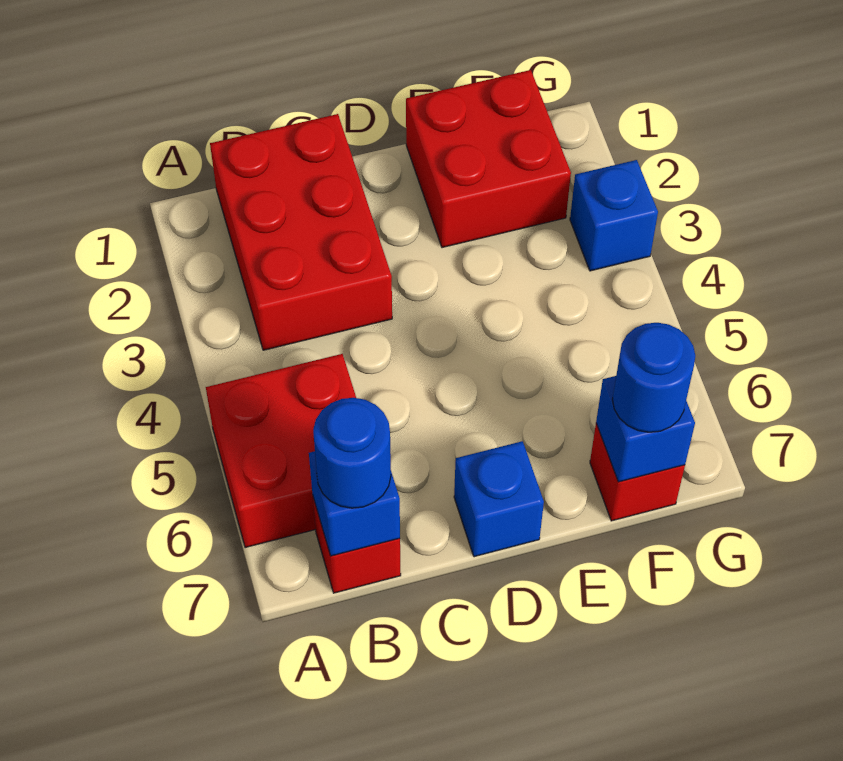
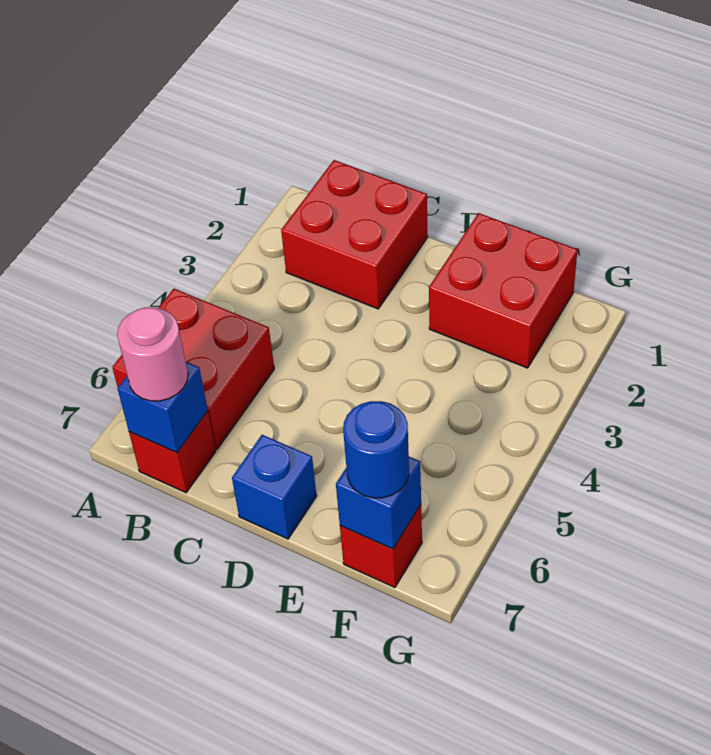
red brick B1:C3 level 1 -> red brick B1:C2 level 1
blue round brick B7 level 3 -> pink round brick B7 level 3
blue brick G3 level 1 -> none

